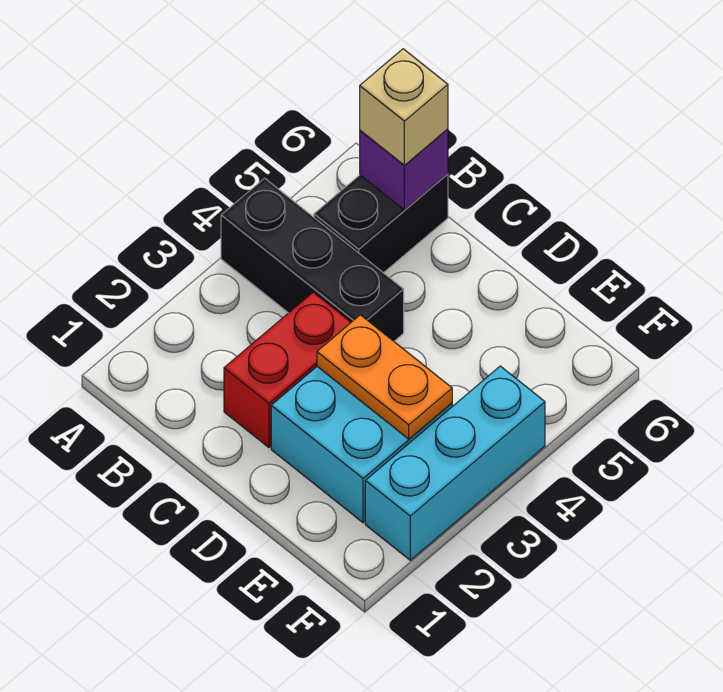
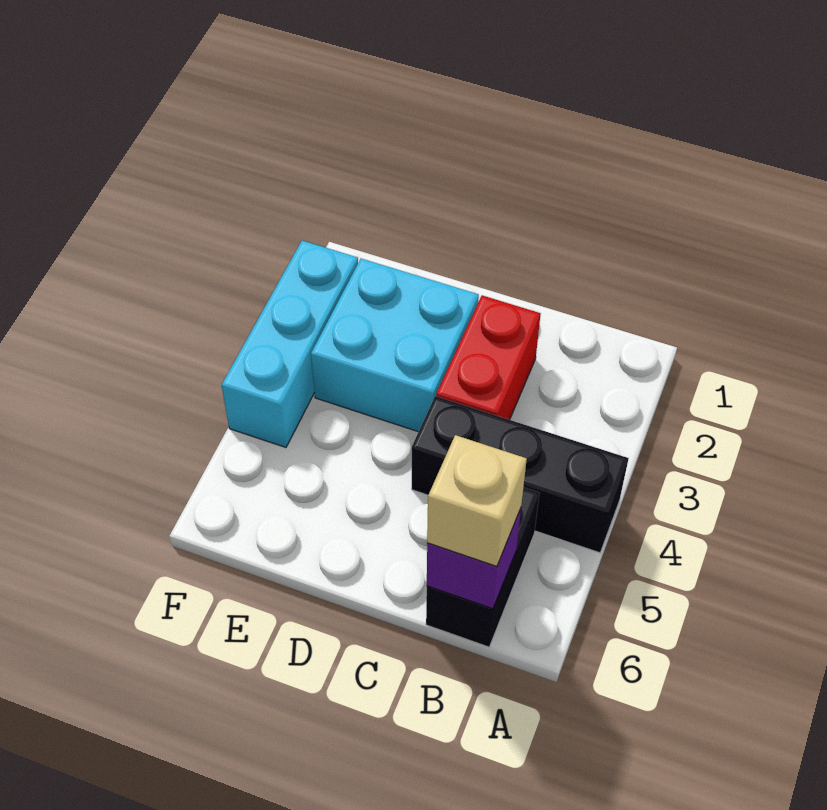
orange plate D3:E3 level 2 -> none

